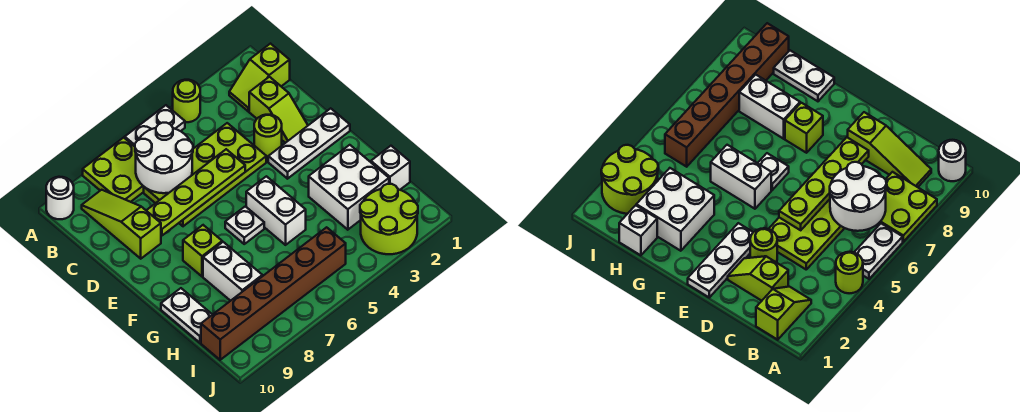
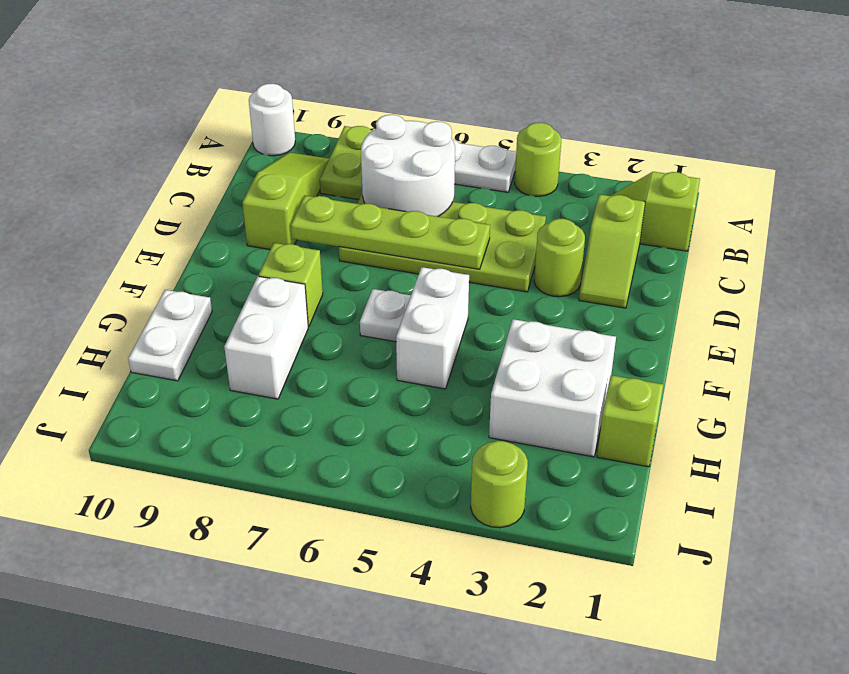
white plate E1:E3 level 1 -> none
white brick H1 level 1 -> lime brick H1 level 1
lime round brick I2:J3 level 1 -> lime round brick J3 level 1
brown brick I5:I10 level 1 -> none

